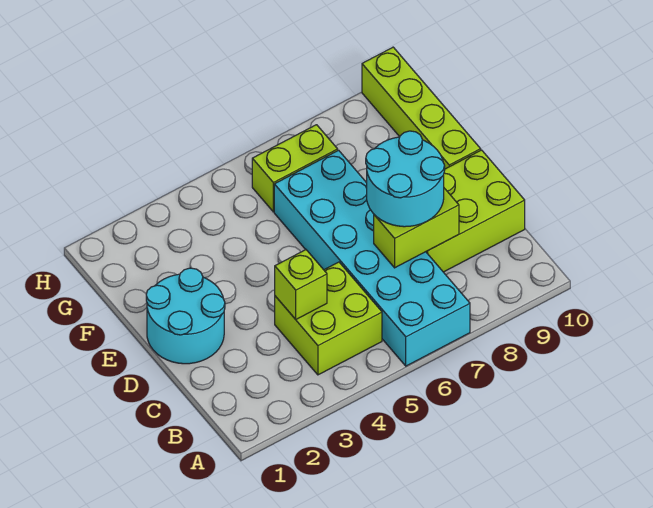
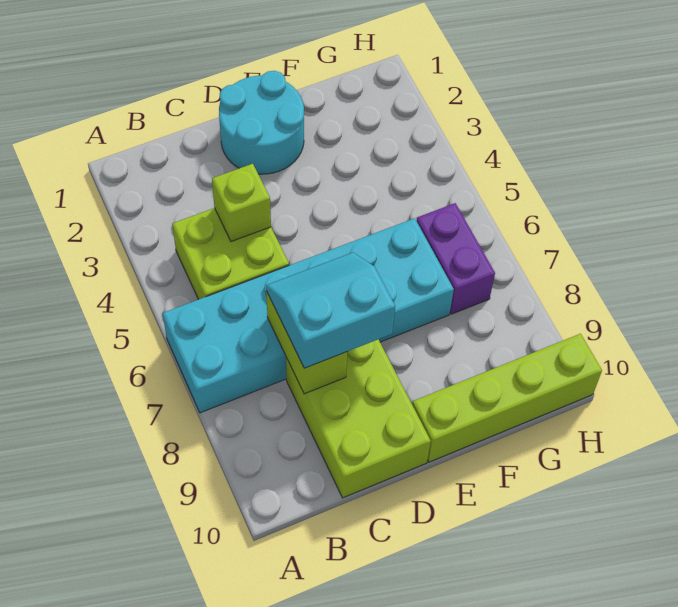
cyan round brick C7:D8 level 3 -> cyan slope C7:D8 level 3 top 8
lime brick G6:G7 level 1 -> purple brick G6:G7 level 1

